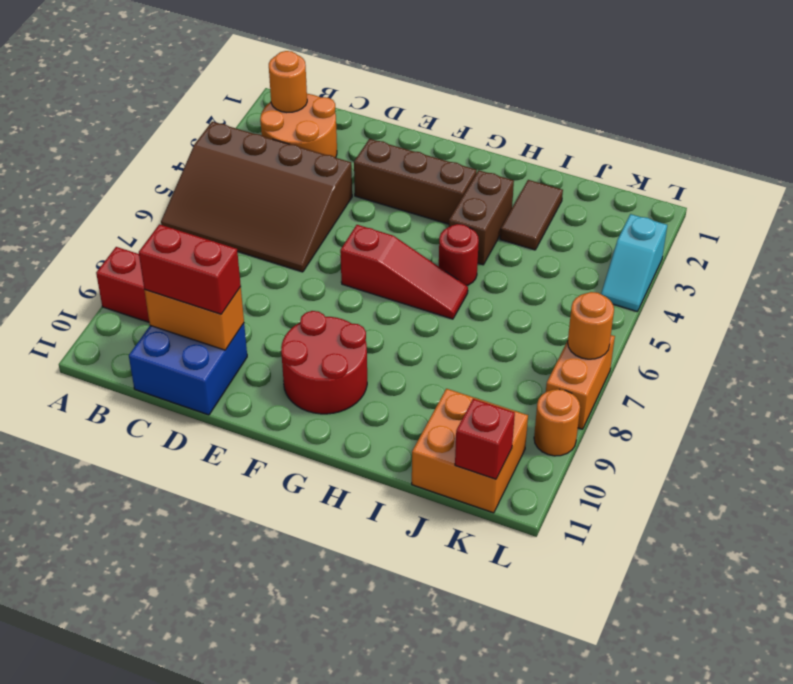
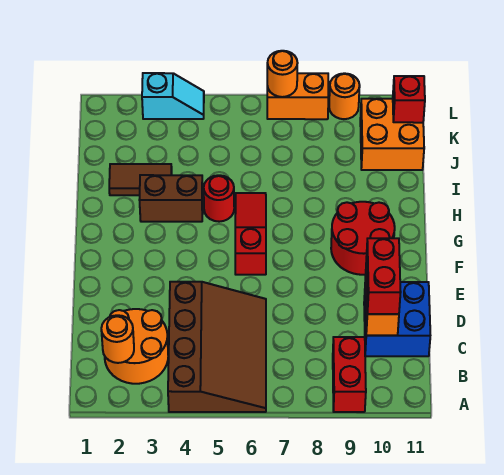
brown brick E3:G3 level 1 -> none

